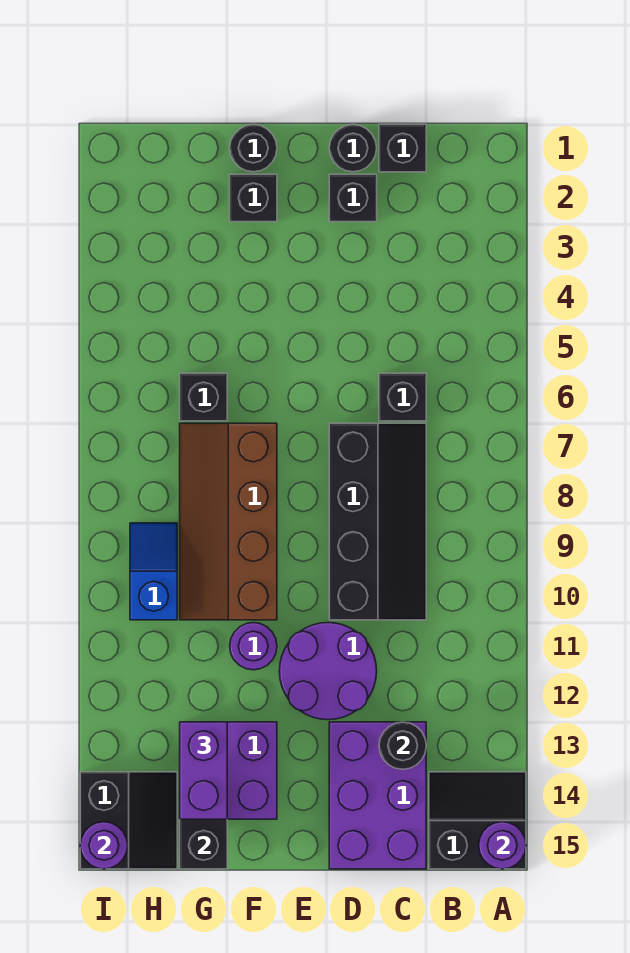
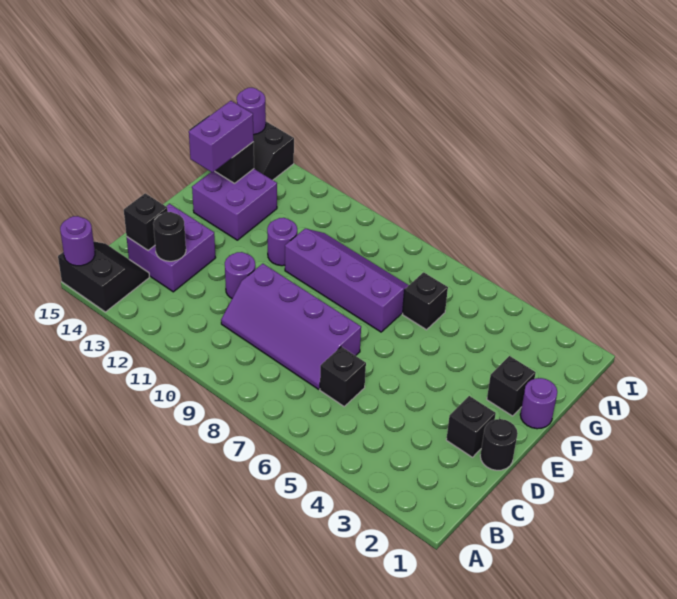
black slope A14:B15 level 1 top 15 -> black slope A14:B15 level 1 top A
black brick C1 level 1 -> black brick C14 level 2
black slope C7:D10 level 1 top D -> purple slope C7:D10 level 1 top D
purple brick C13:D15 level 1 -> purple brick C13:D14 level 1
purple round brick D11:E12 level 1 -> purple round brick D11 level 1
black round brick F1 level 1 -> purple round brick F1 level 1
brown slope F7:G10 level 1 top F -> purple slope F7:G10 level 1 top F
purple brick G13:G14 level 3 -> purple brick F14:G14 level 3
blue slope H9:H10 level 1 top 10 -> none

